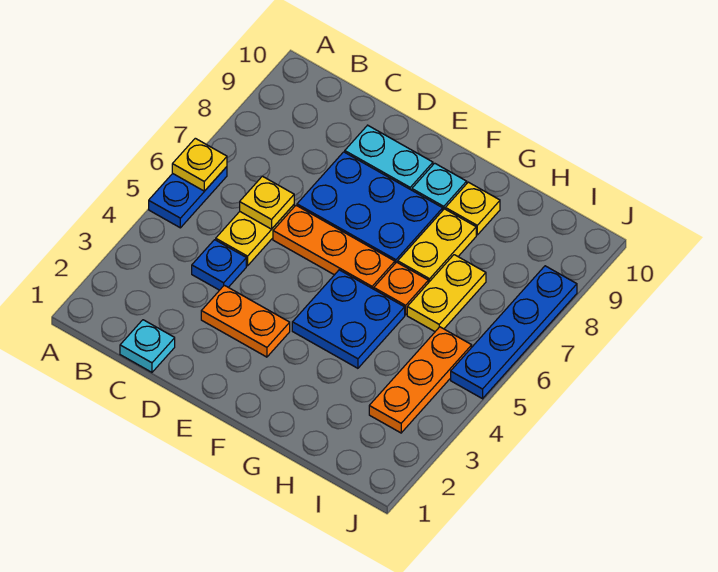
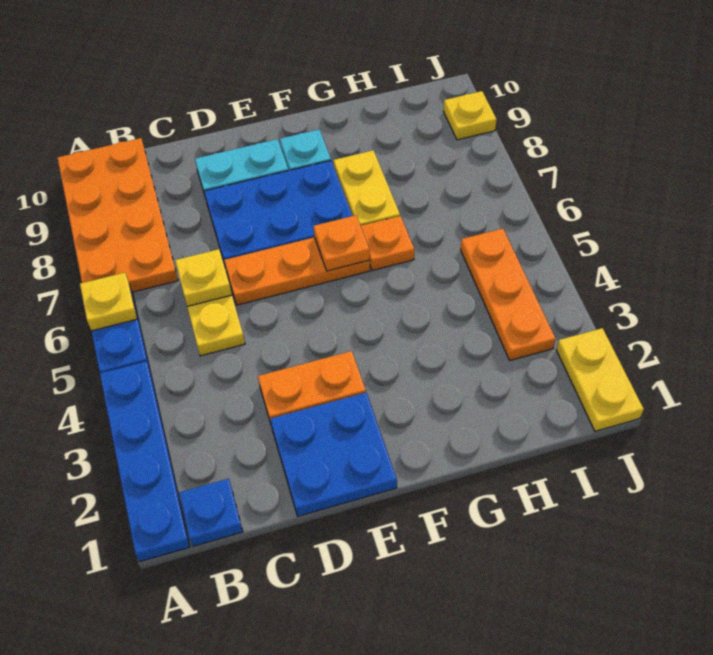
none -> orange plate A7:B10 level 1
cyan plate C1 level 1 -> none
blue plate C4 level 1 -> blue plate B1 level 1
blue plate F4:G5 level 1 -> blue plate D1:E2 level 1
none -> orange plate F6 level 2
yellow plate G9 level 1 -> yellow plate J9 level 1
yellow plate H6:H7 level 1 -> yellow plate J1:J2 level 1
blue plate J5:J8 level 1 -> blue plate A1:A4 level 1

